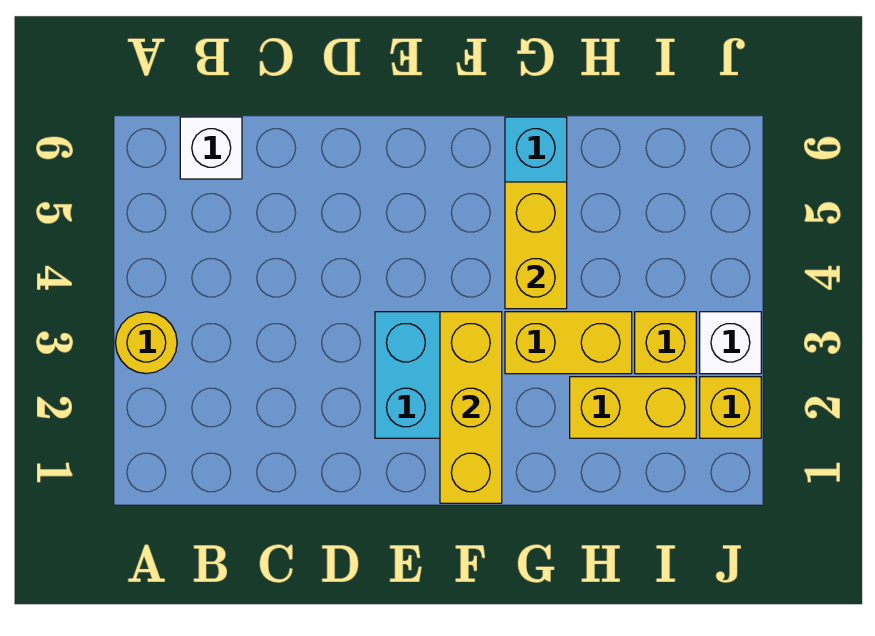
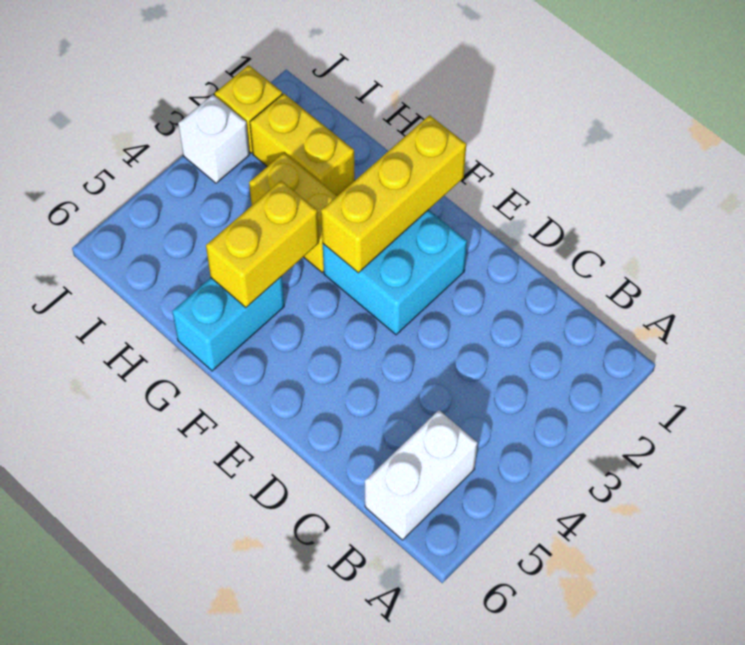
yellow round brick A3 level 1 -> none
white brick B6 level 1 -> white brick B5:B6 level 1
yellow brick I3 level 1 -> none

